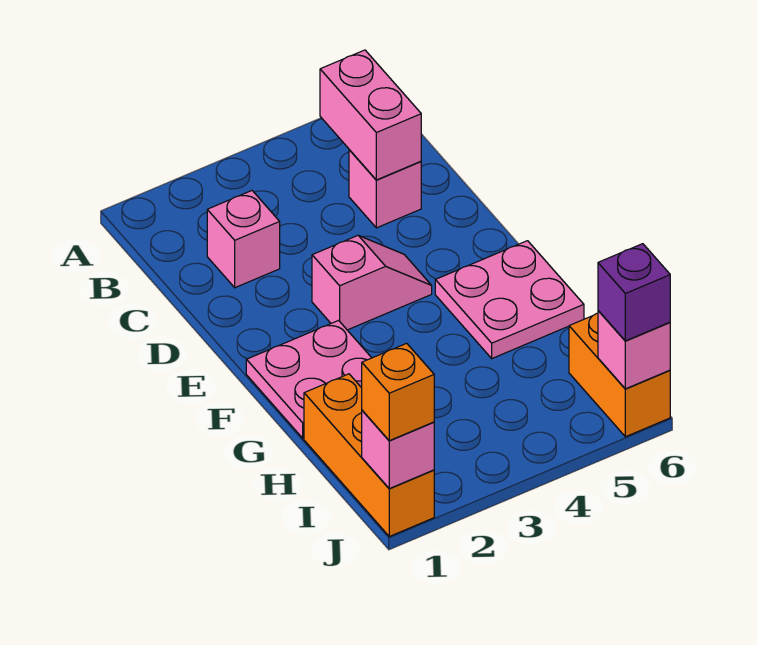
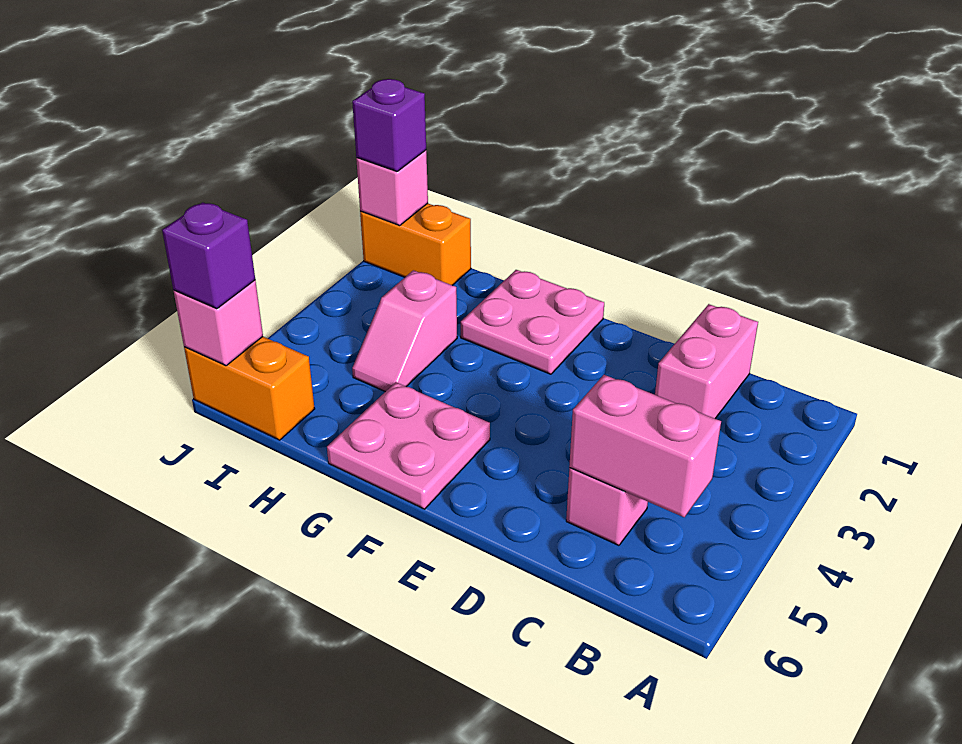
pink brick C2 level 1 -> pink brick C1:C2 level 1
pink slope E3:E4 level 1 top 3 -> pink slope H3:H4 level 1 top 3
orange brick H1:J1 level 1 -> orange brick I1:J1 level 1
orange brick J1 level 3 -> purple brick J1 level 3

